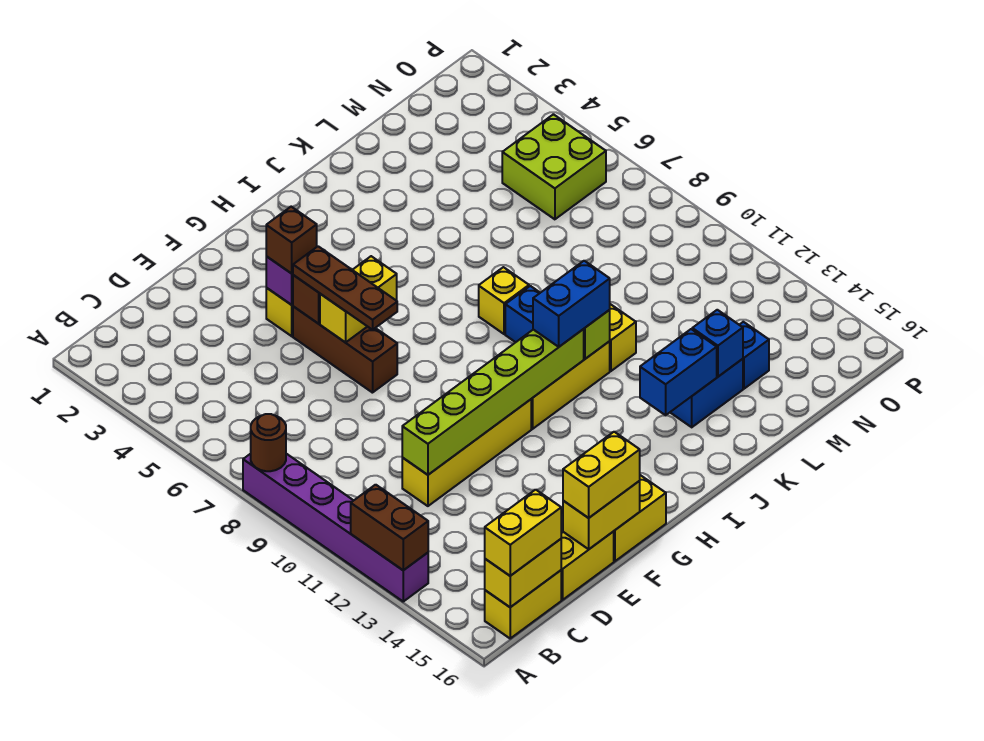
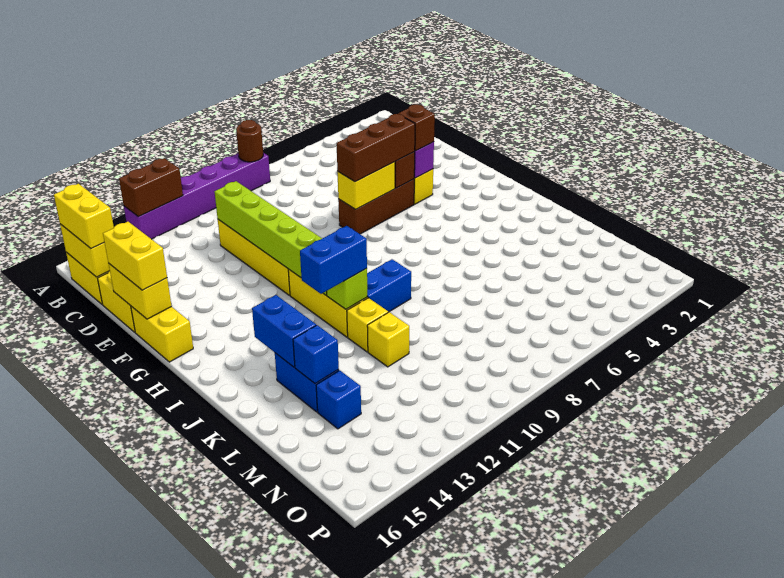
brown plate F5:F7 level 3 -> brown brick F5:F7 level 3
yellow brick F6:G6 level 2 -> yellow brick F6:F7 level 2
blue brick I11:J11 level 3 -> blue brick J11:J12 level 3
yellow brick J8 level 1 -> yellow brick L11 level 1
lime brick N5:O6 level 1 -> none

